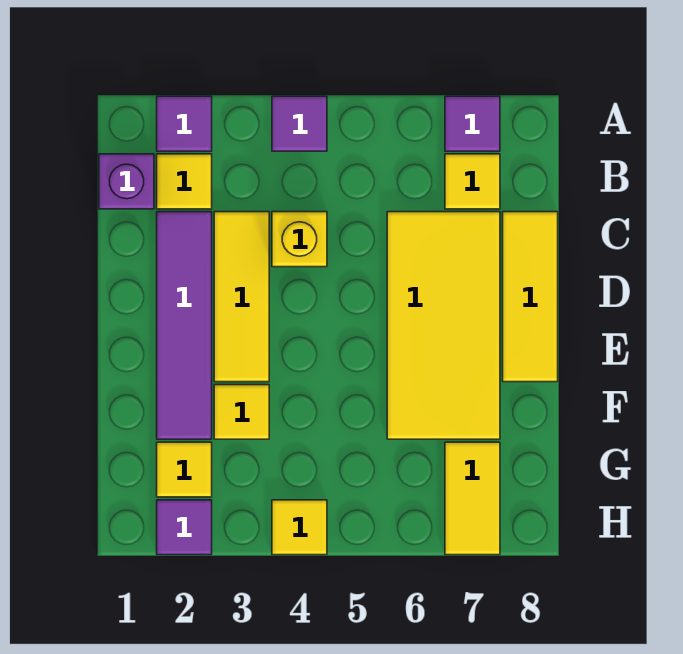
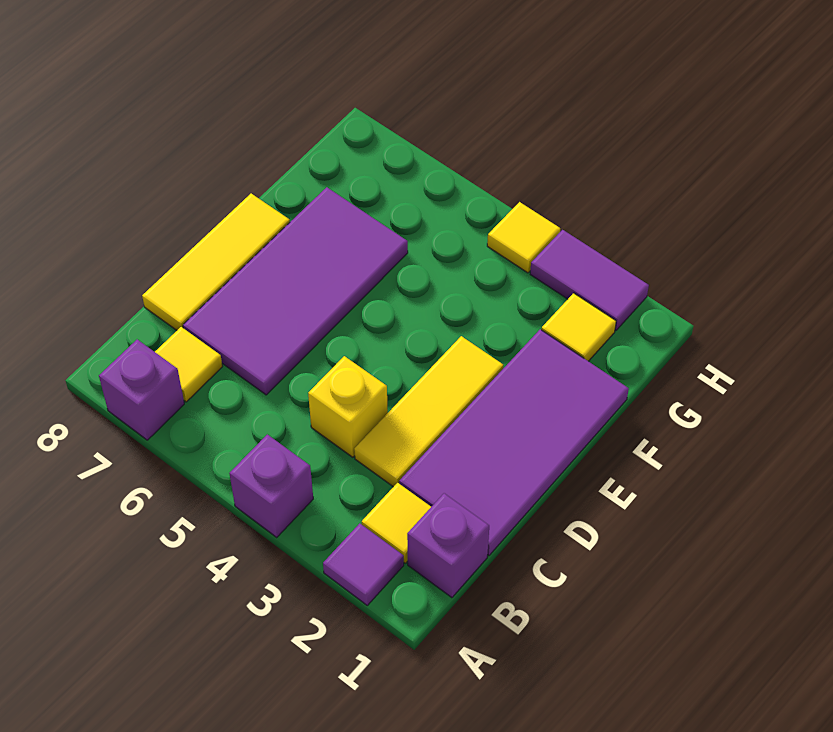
purple tile A4 level 1 -> purple brick A4 level 1
purple tile A7 level 1 -> purple brick A7 level 1
purple tile C2:F2 level 1 -> purple tile C1:F2 level 1
yellow tile C6:F7 level 1 -> purple tile C6:F7 level 1
yellow tile F3 level 1 -> none
yellow tile G7:H7 level 1 -> none
purple tile H2 level 1 -> purple tile H2:H3 level 1

